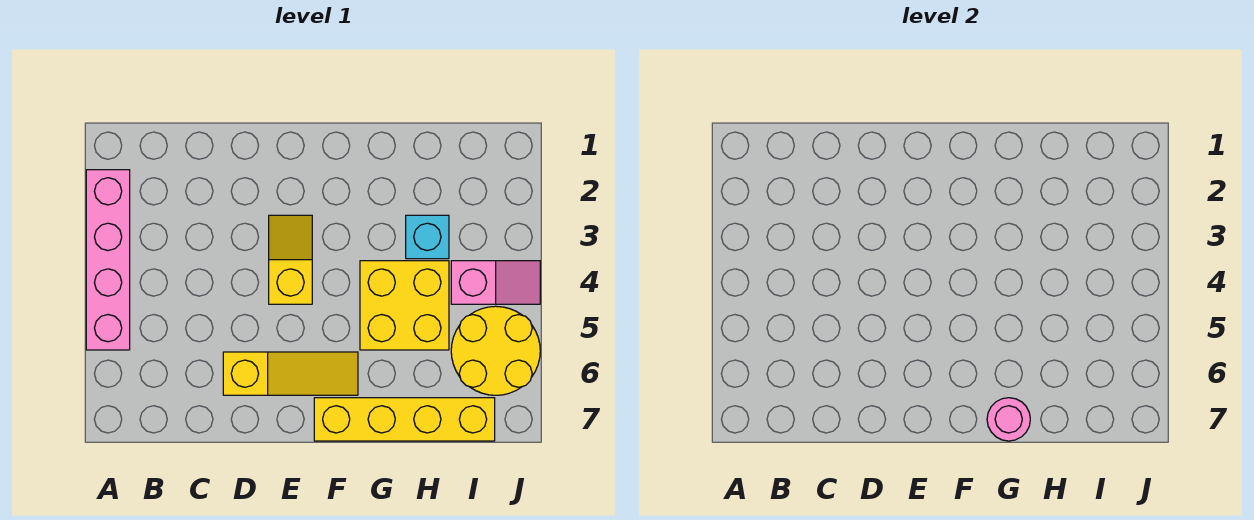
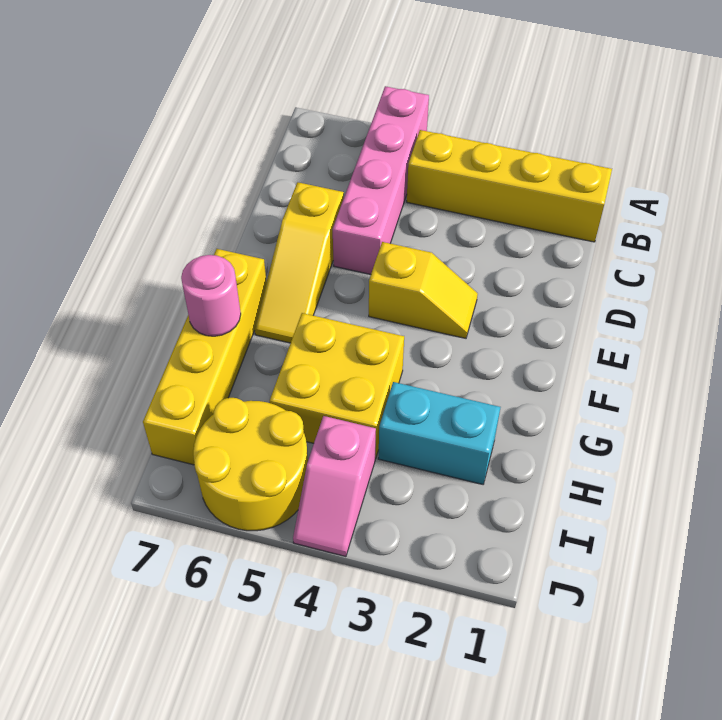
pink brick A2:A5 level 1 -> pink brick A5:D5 level 1
none -> yellow brick B1:B4 level 1
cyan brick H3 level 1 -> cyan brick H2:H3 level 1

